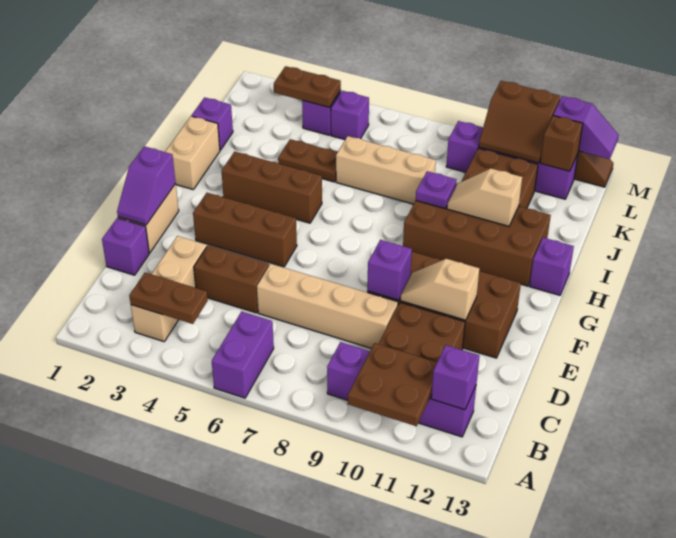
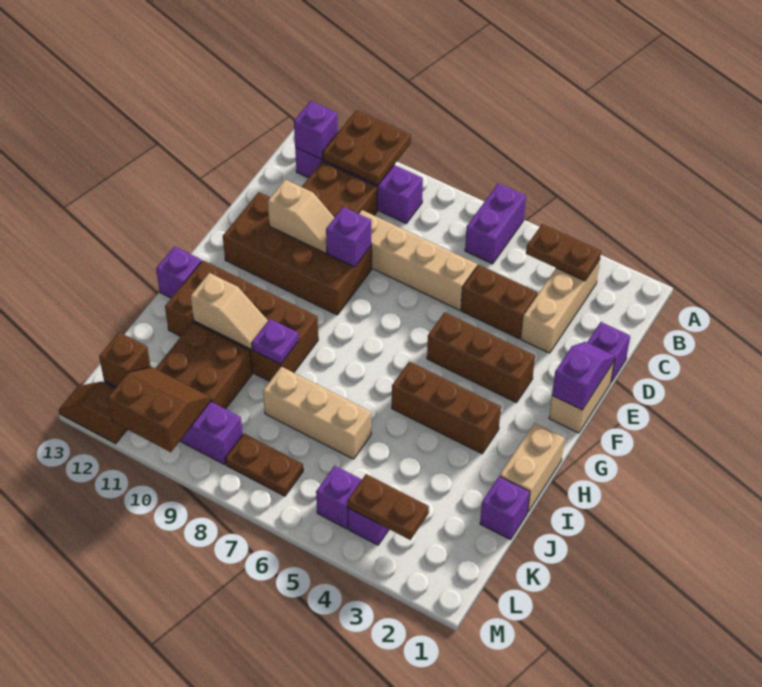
brown plate J4:J5 level 1 -> brown plate L7:L8 level 1
purple slope M12:M13 level 2 top 12 -> none

